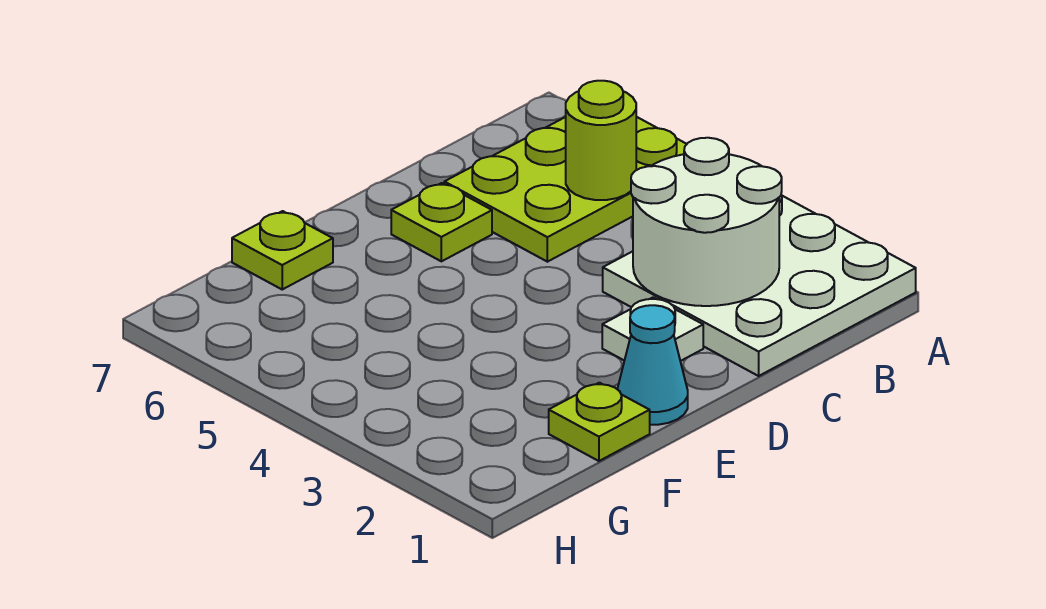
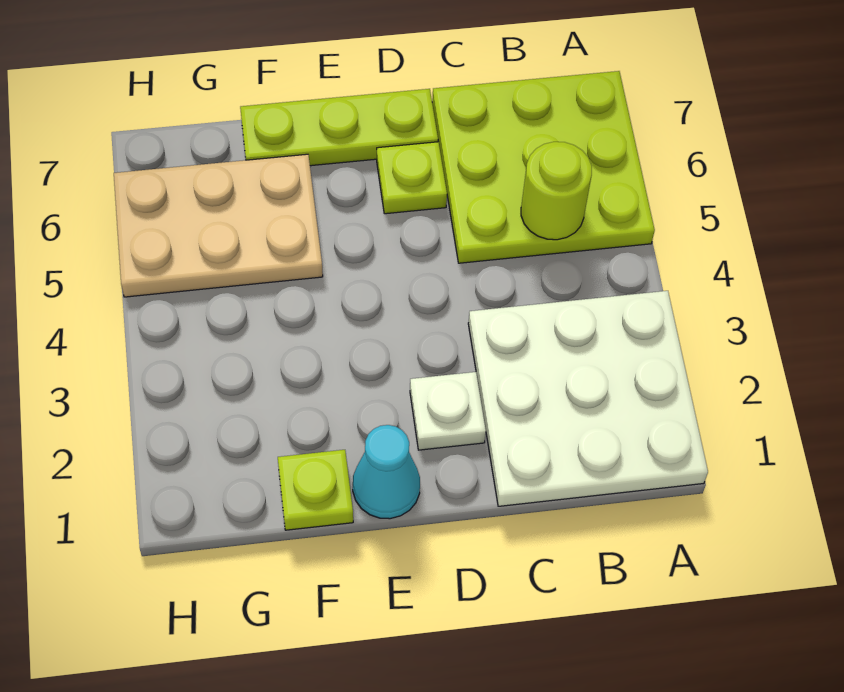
lime plate A5:C6 level 1 -> lime plate A5:C7 level 1
white round brick B2:C3 level 2 -> none
none -> tan plate F5:H6 level 1
lime plate F7 level 1 -> lime plate D7:F7 level 1

